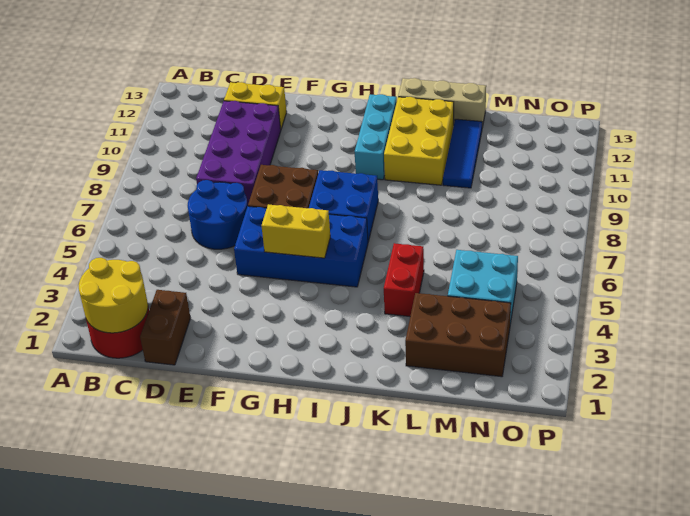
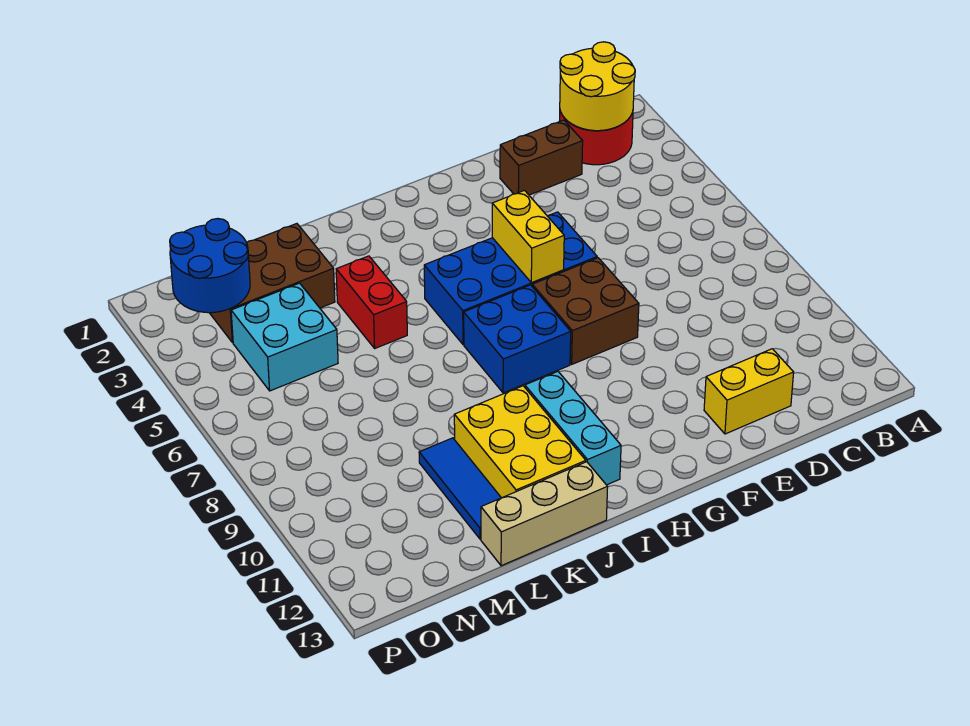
brown brick D1:D2 level 1 -> brown brick D2:E2 level 1
blue round brick D6:E7 level 1 -> blue round brick N2:O3 level 2
purple brick D8:E11 level 1 -> none
yellow brick G5:H5 level 2 -> yellow brick G5:G6 level 2

